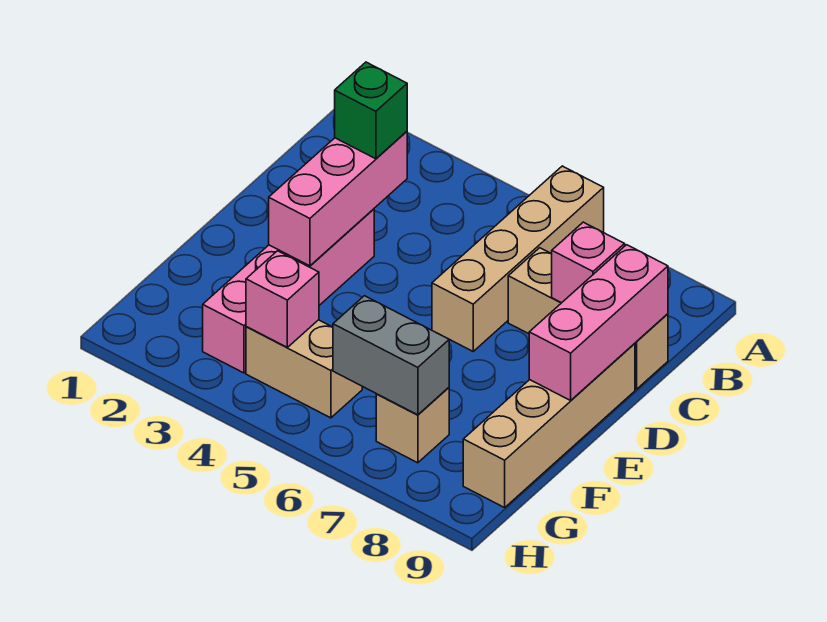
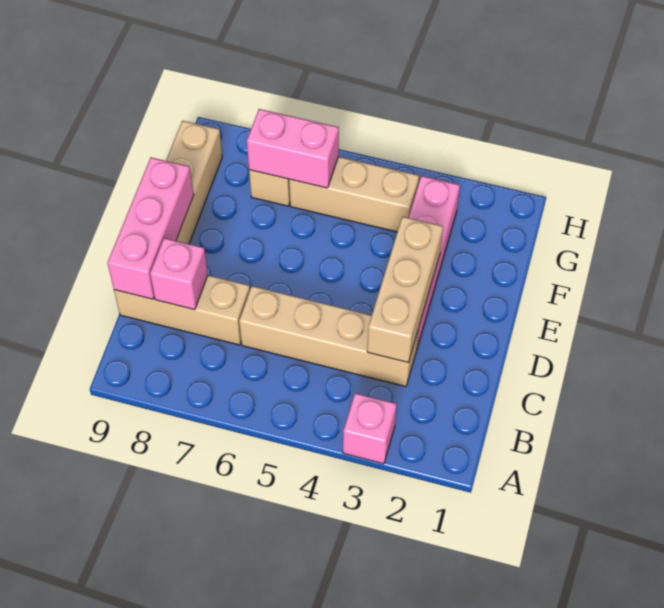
tan brick A6:D6 level 1 -> tan brick C3:C6 level 1
pink brick C3:E3 level 2 -> tan brick C3:E3 level 2
green brick C3 level 3 -> none
tan brick G4:G5 level 1 -> tan brick G4:G6 level 1
pink brick G4 level 2 -> pink brick A3 level 1
grey brick G6:G7 level 2 -> pink brick G6:G7 level 2

